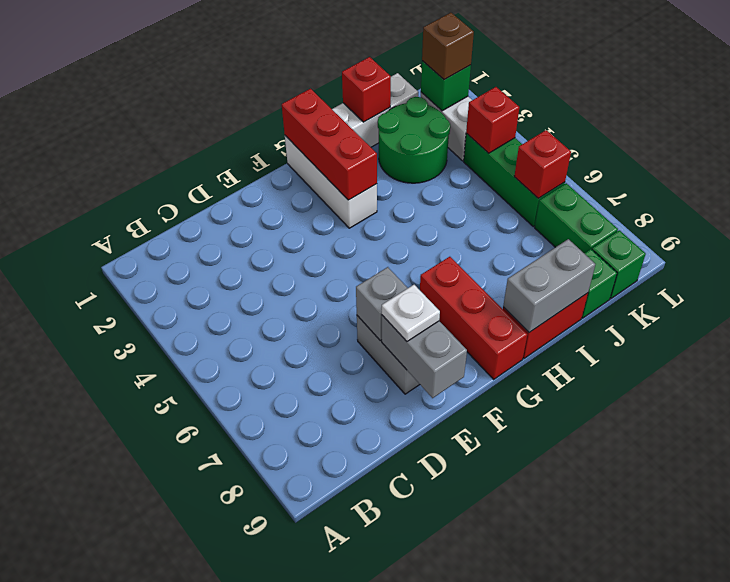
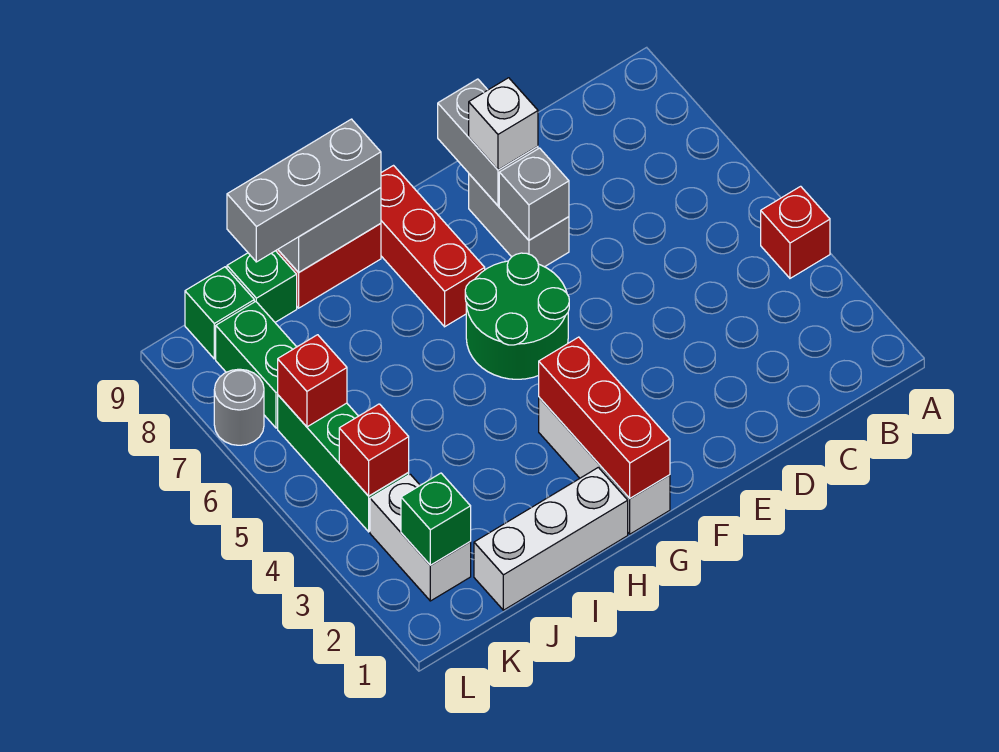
white plate E8 level 3 -> white brick E8 level 3
none -> grey brick H9:J9 level 3
red brick I1 level 2 -> red brick A4 level 1
green round brick I2:J3 level 1 -> green round brick F5:G6 level 1
brown brick K2 level 3 -> none
none -> grey round brick L7 level 1

